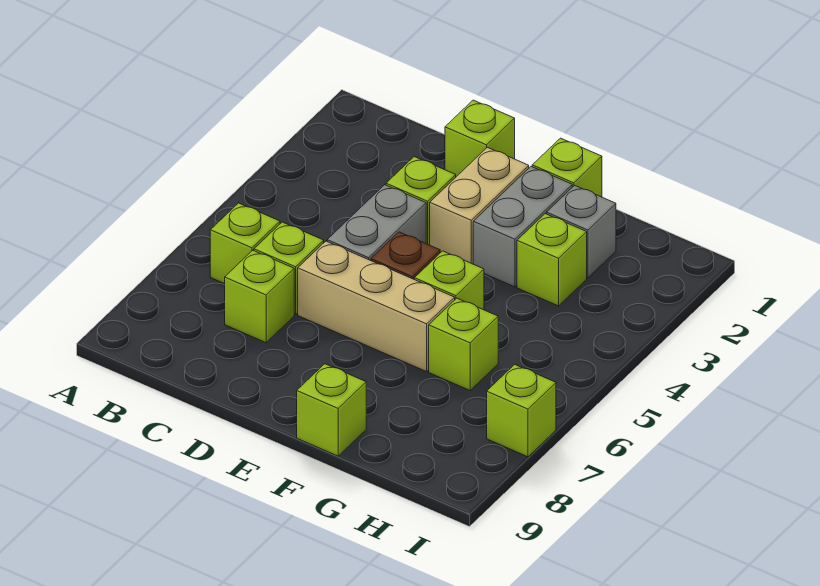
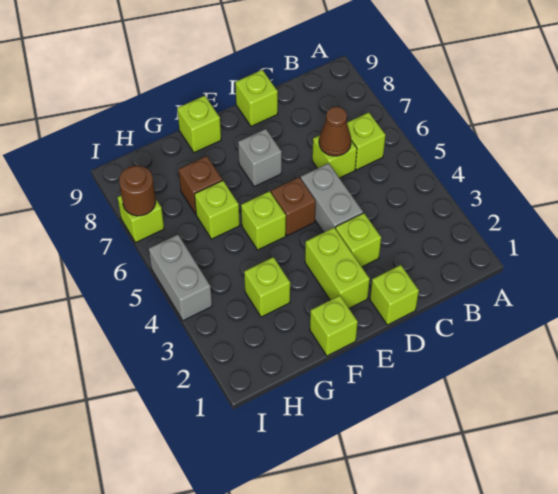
none -> brown cone C6 level 2
lime brick C7 level 1 -> lime brick D9 level 1
tan brick D6:F6 level 1 -> none
tan brick E2:E3 level 1 -> lime brick E2:E3 level 1
grey brick F2:F3 level 1 -> grey brick I4:I5 level 1
grey brick G2 level 1 -> grey brick E7 level 1
none -> brown brick G7 level 1
none -> brown round brick I7 level 2

